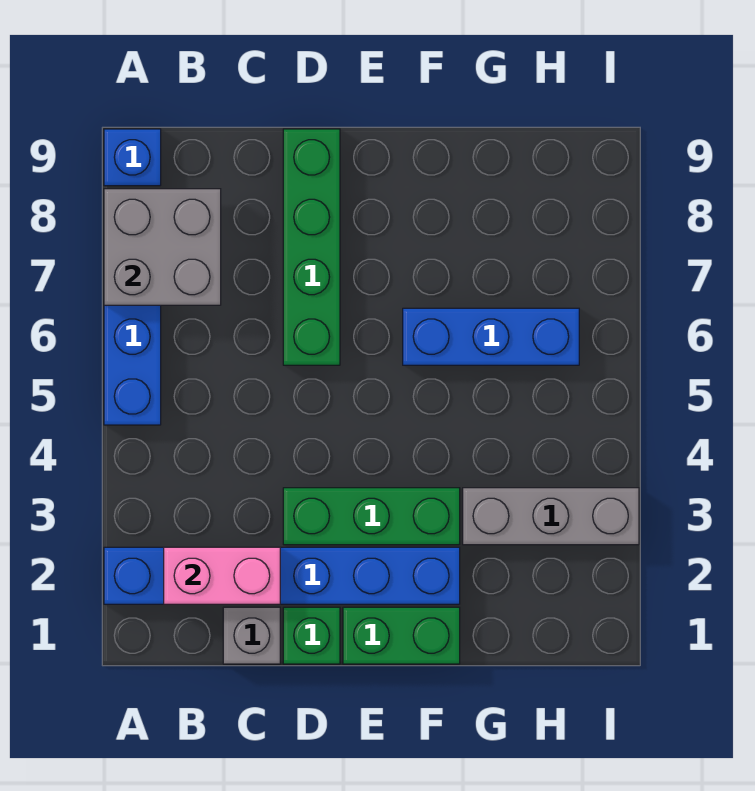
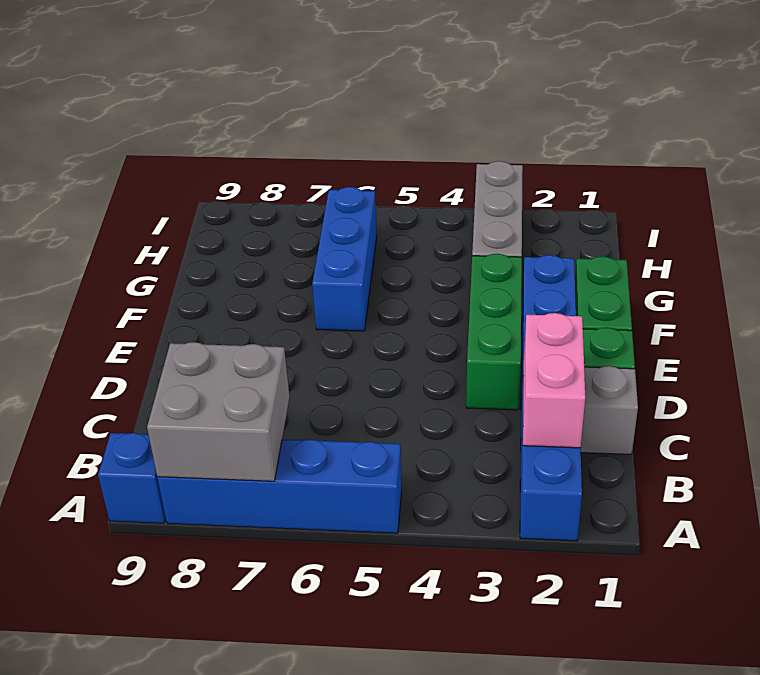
green brick D6:D9 level 1 -> none

